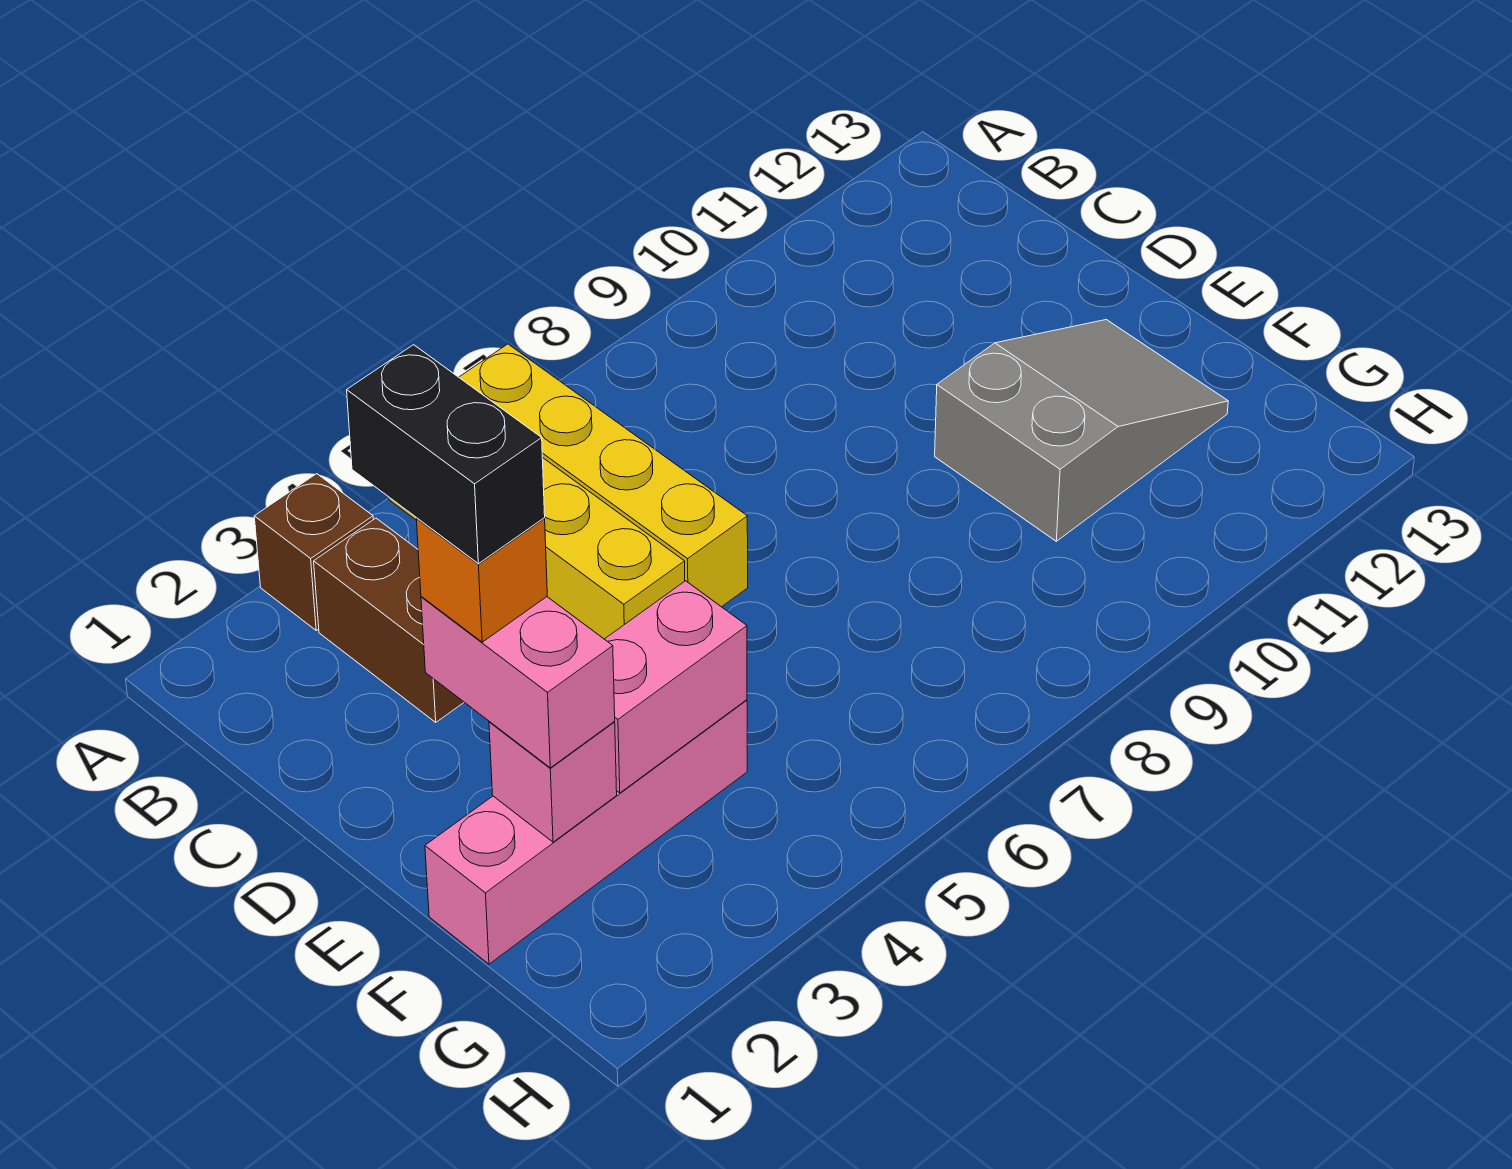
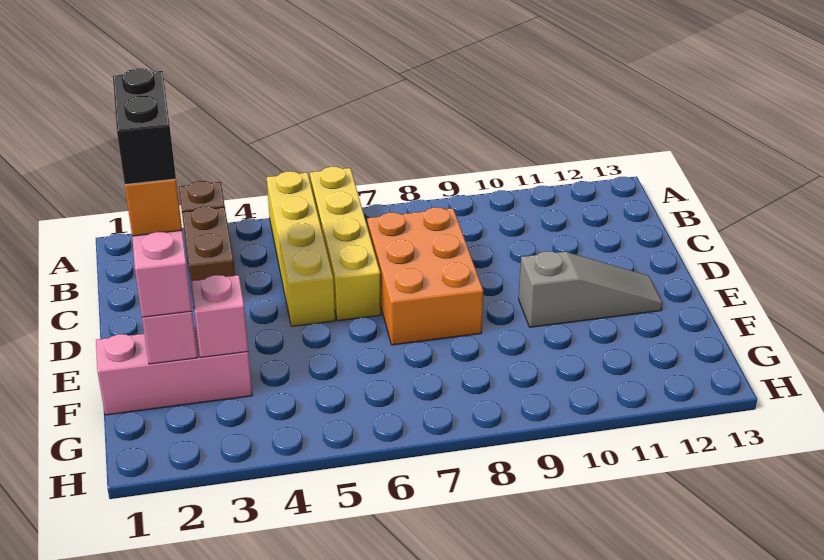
none -> orange brick C7:E8 level 1
grey slope E10:F12 level 1 top 10 -> grey slope E10:E12 level 1 top 10
pink brick F1:F4 level 1 -> pink brick F1:F3 level 1
pink brick F3:F4 level 2 -> pink brick F3 level 2

